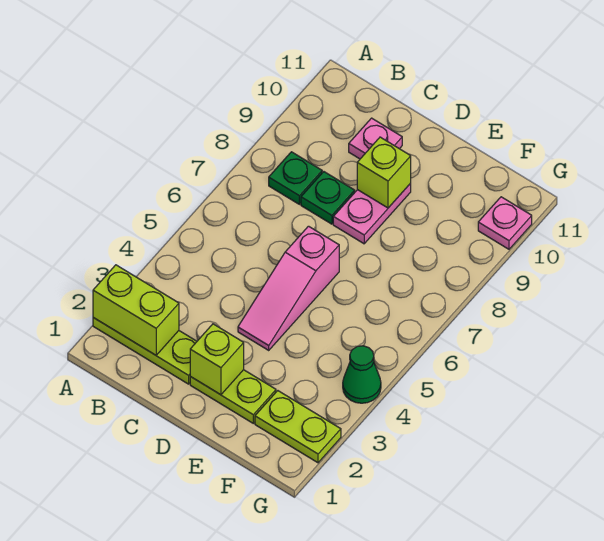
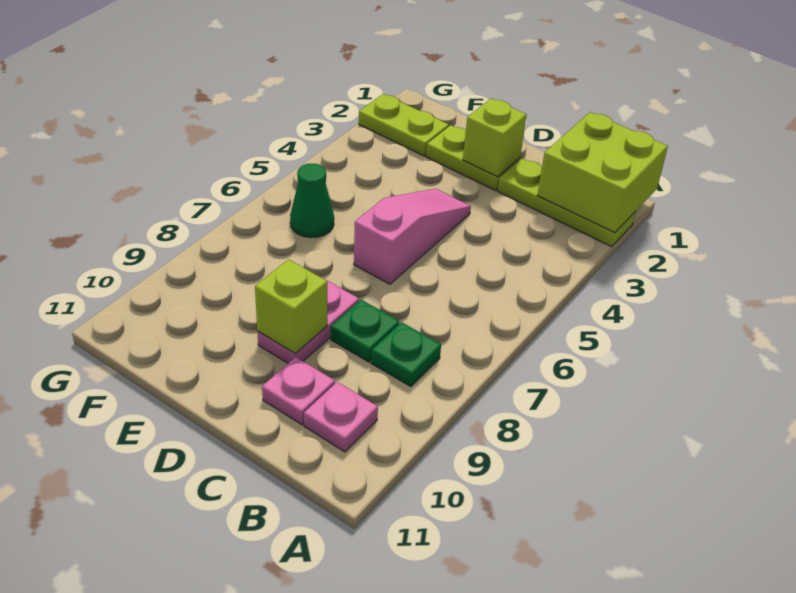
lime brick A2:B2 level 2 -> lime brick A1:B2 level 2
green cone G4 level 1 -> green cone F6 level 1
pink plate G10 level 1 -> pink plate B10 level 1

